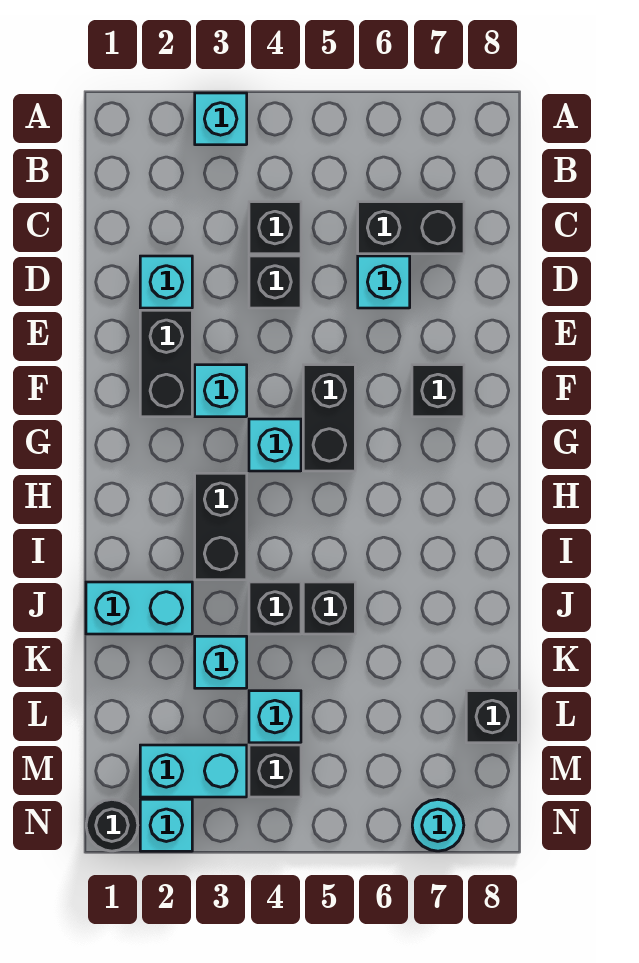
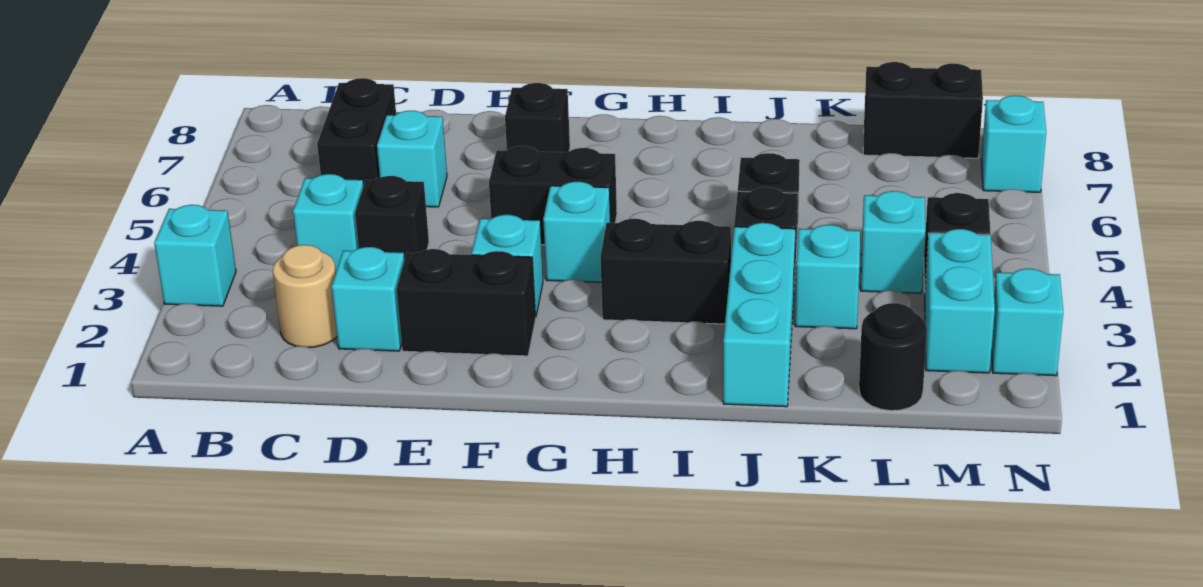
none -> tan round brick C2 level 1
black brick C4 level 1 -> cyan brick C4 level 1
cyan brick J1:J2 level 1 -> cyan brick J1:J3 level 1
black brick L8 level 1 -> black brick L8:M8 level 1
black round brick N1 level 1 -> black round brick L1 level 1
cyan round brick N7 level 1 -> cyan brick N7 level 1

